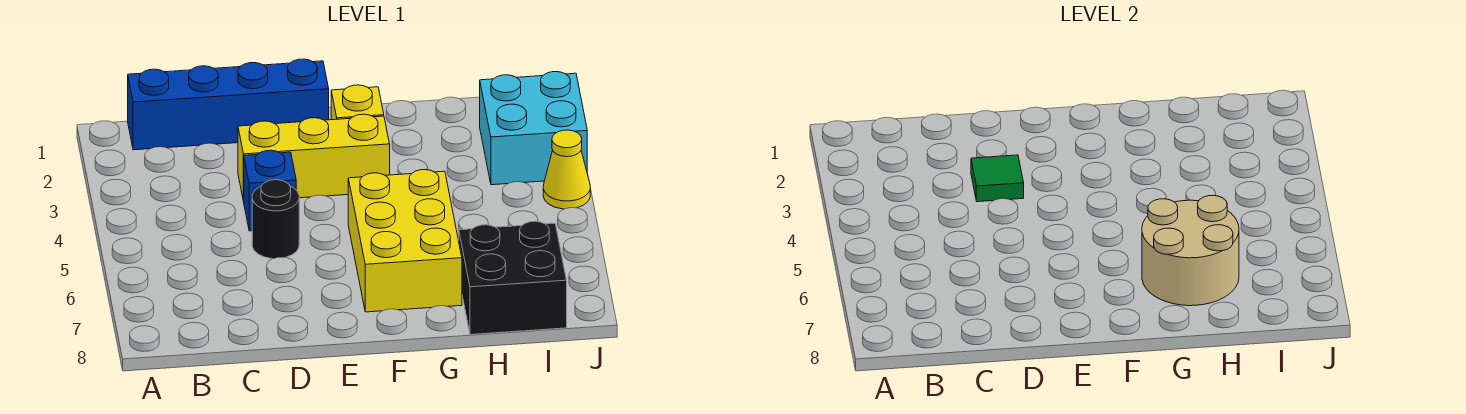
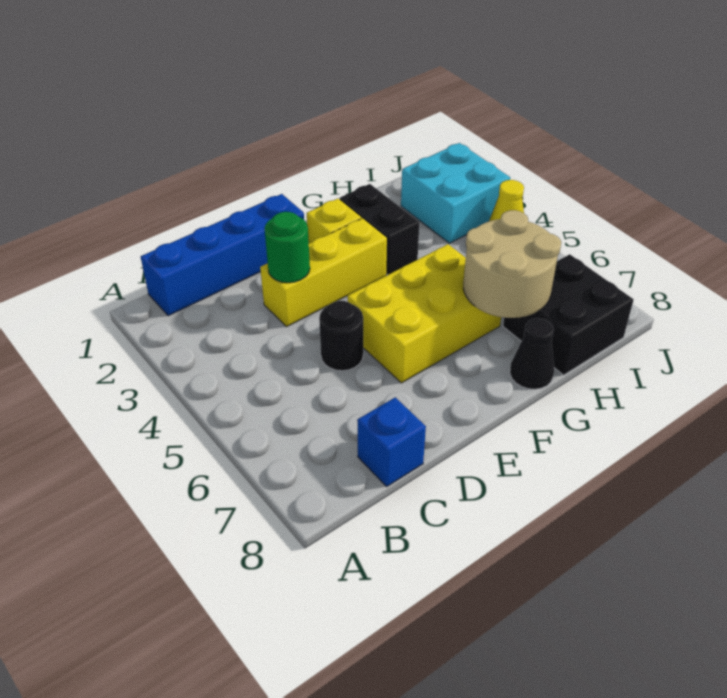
green tile D3 level 2 -> green round brick D3 level 2
blue brick D4 level 1 -> blue brick C8 level 1
yellow brick F5:G7 level 1 -> yellow brick E5:G6 level 1
none -> black brick G2:G3 level 1
none -> black cone G8 level 1

